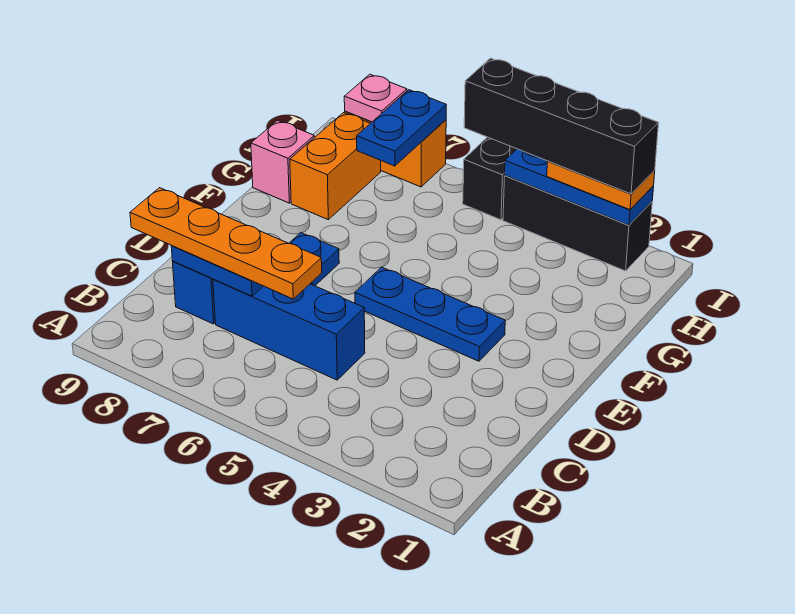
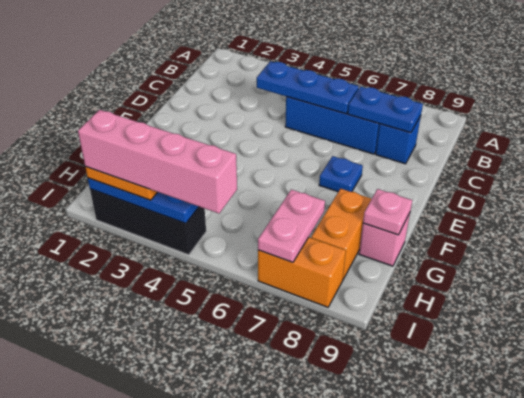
orange plate C6:C9 level 3 -> none
blue plate E3:E5 level 1 -> blue plate C4:C6 level 2
blue plate H7:I7 level 2 -> pink plate H7:I7 level 2
black brick I2:I5 level 4 -> pink brick I2:I5 level 4
black brick I5 level 1 -> none
pink plate I8 level 2 -> pink plate G9 level 2

